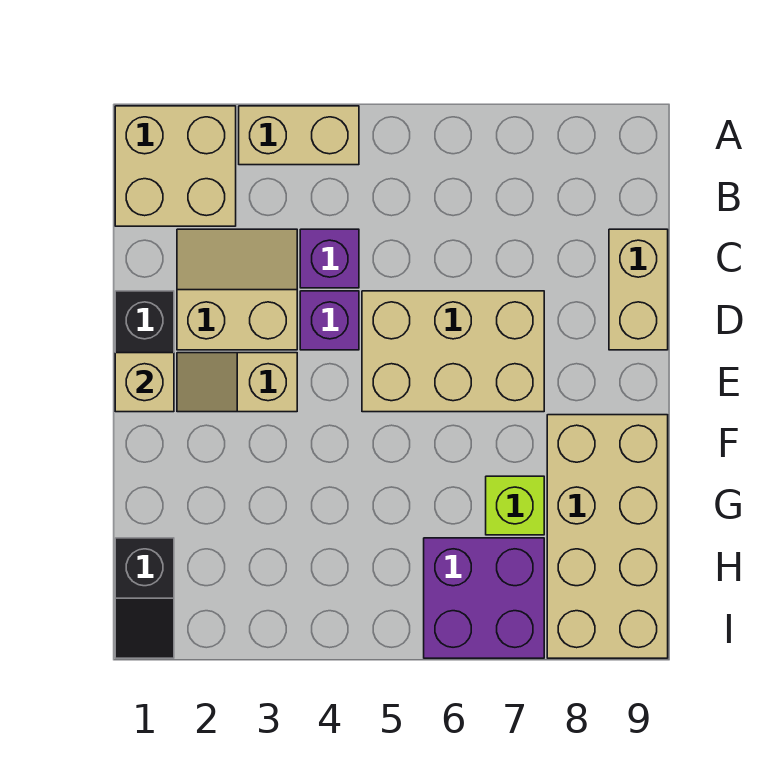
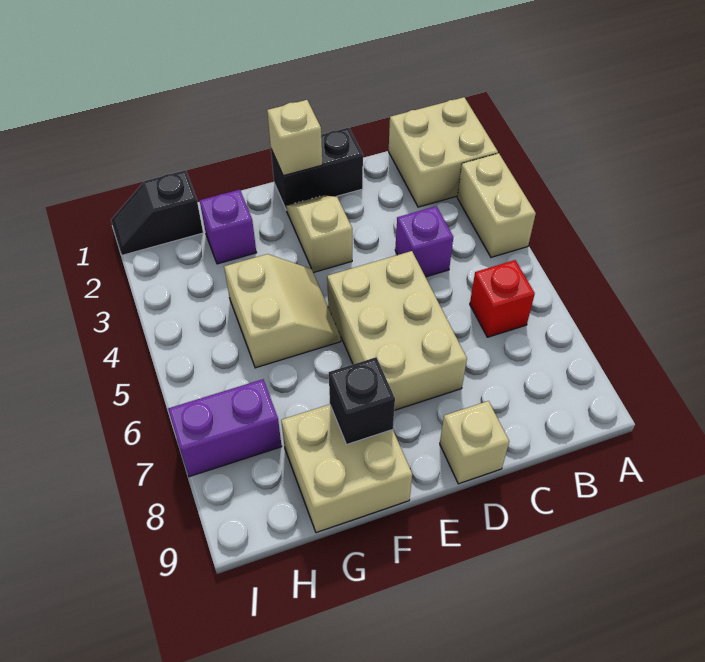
none -> red brick B6 level 1
tan slope C2:D3 level 1 top D -> tan slope F4:G5 level 1 top G
tan brick C9:D9 level 1 -> tan brick D9 level 1
purple brick D4 level 1 -> purple brick G2 level 1
tan brick F8:I9 level 1 -> tan brick F8:G9 level 1
none -> black brick F8 level 2
lime brick G7 level 1 -> none
purple brick H6:I7 level 1 -> purple brick H7:I7 level 1

